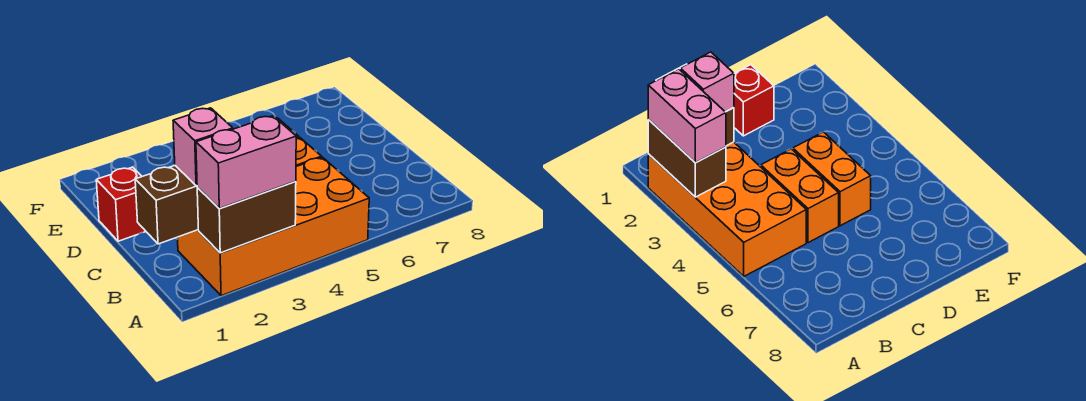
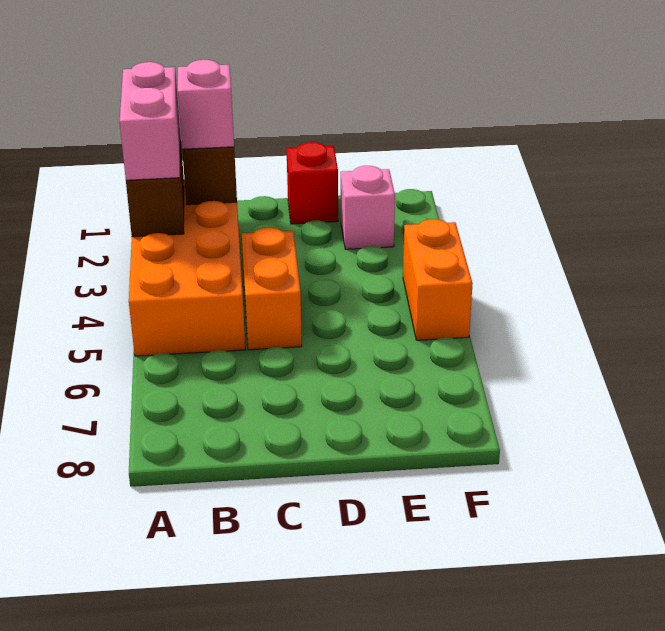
orange brick D4:D5 level 1 -> orange brick F4:F5 level 1
none -> pink brick E2 level 1

